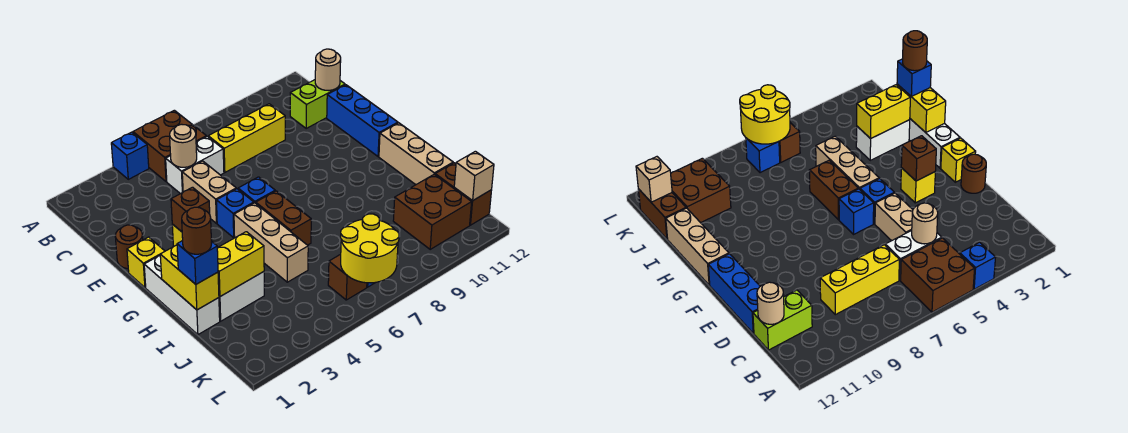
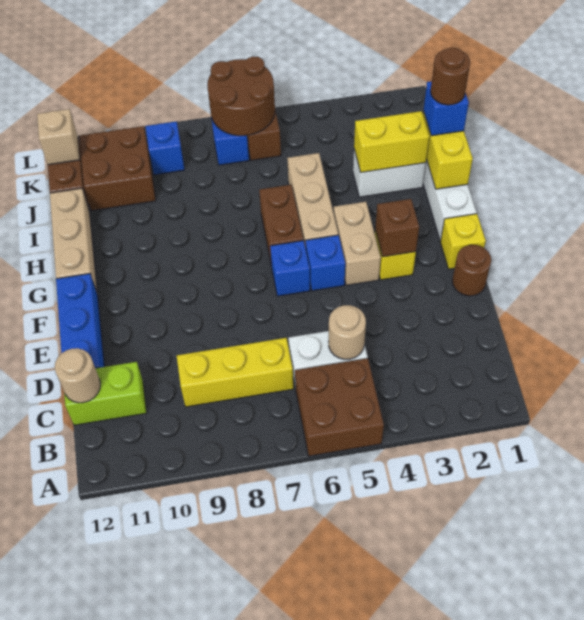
blue brick A4 level 1 -> blue brick K9 level 1
tan brick D5:E5 level 1 -> tan brick F4:G4 level 1
yellow round brick K6:L7 level 2 -> brown round brick K6:L7 level 2

